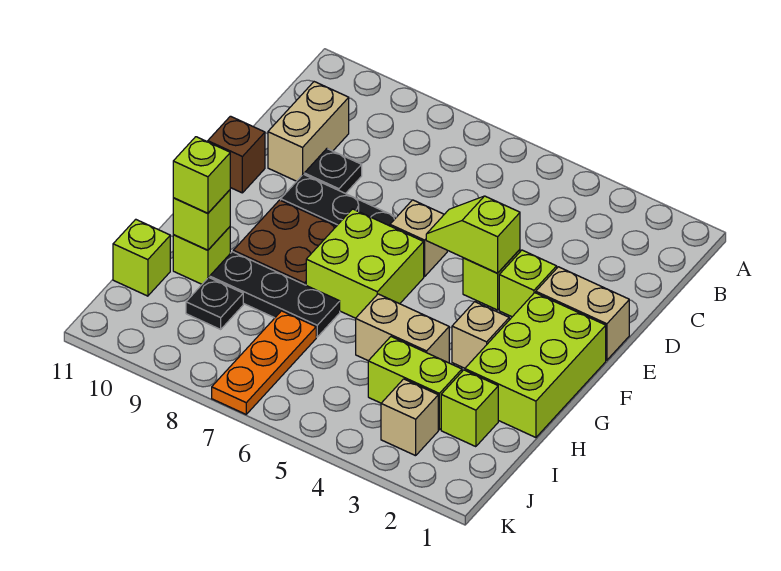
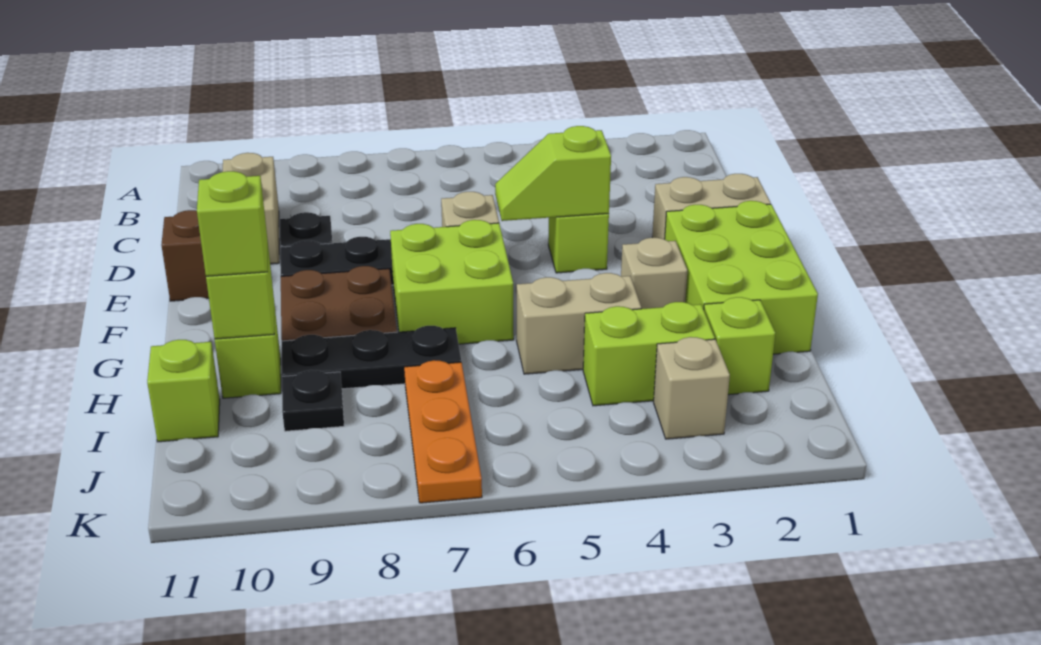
lime brick E3 level 1 -> none

